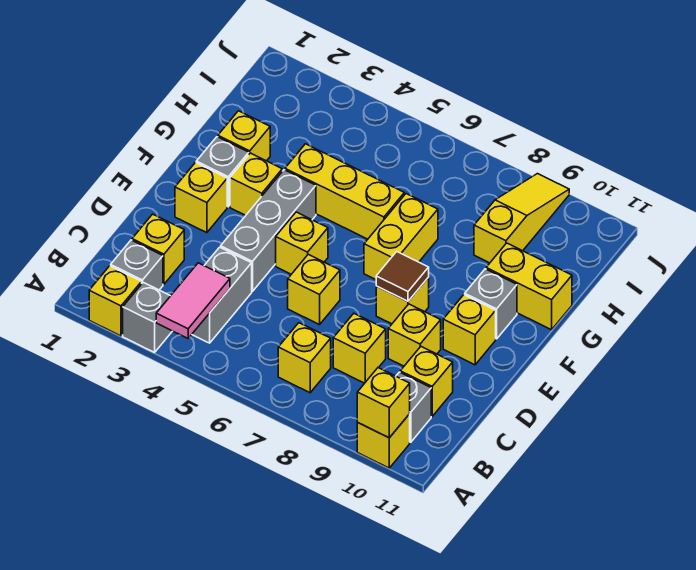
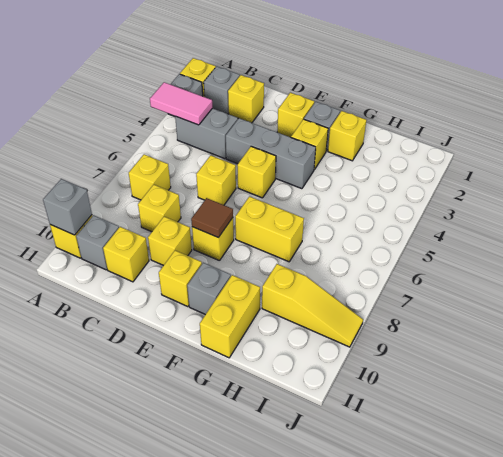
yellow brick A10 level 2 -> grey brick A10 level 2
yellow brick G4:G6 level 1 -> none

